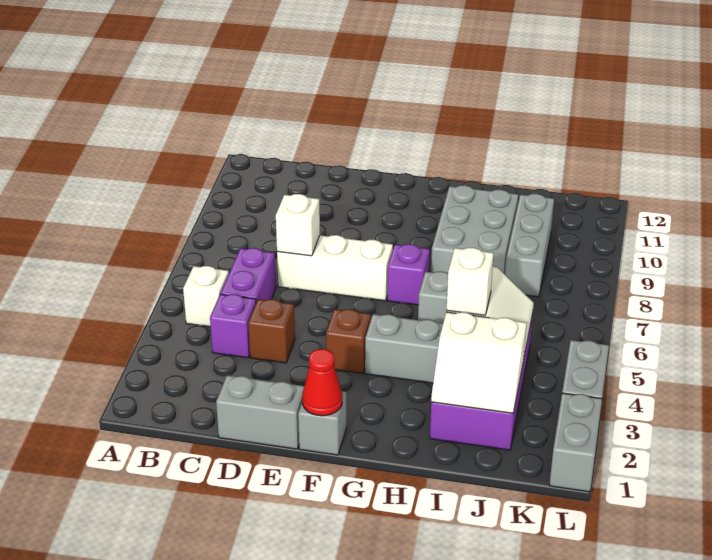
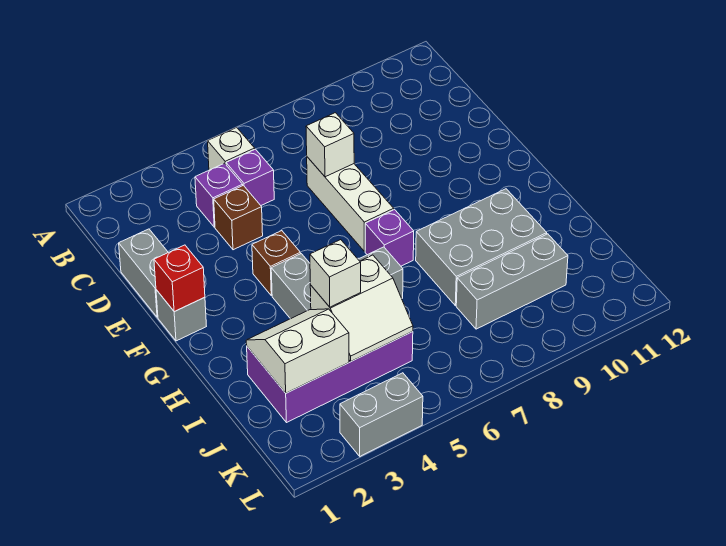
purple brick C5:C6 level 1 -> purple brick C5 level 1
red cone F1 level 2 -> red brick F1 level 2
white slope I2:J3 level 2 top 3 -> white slope I2:J3 level 2 top J
grey brick L1:L2 level 1 -> none

